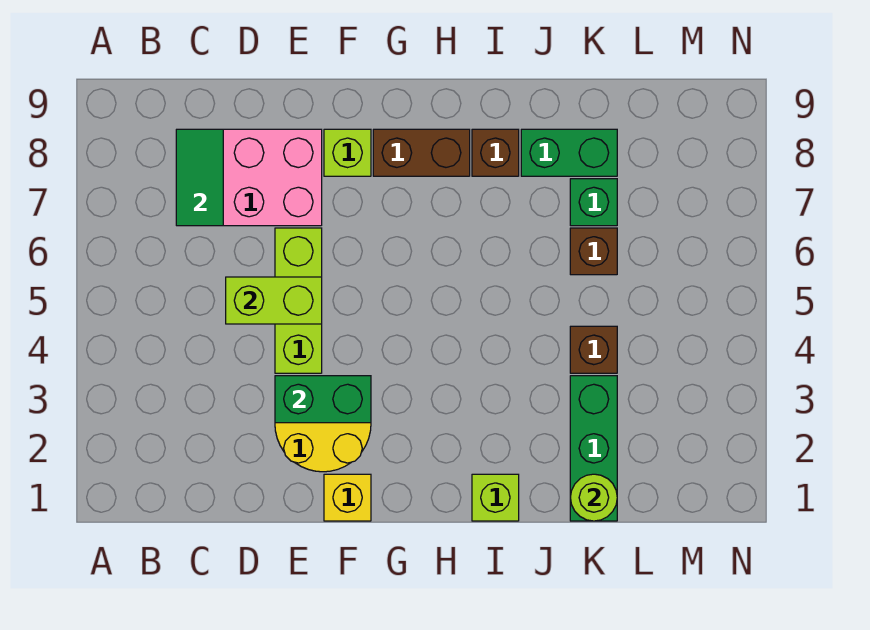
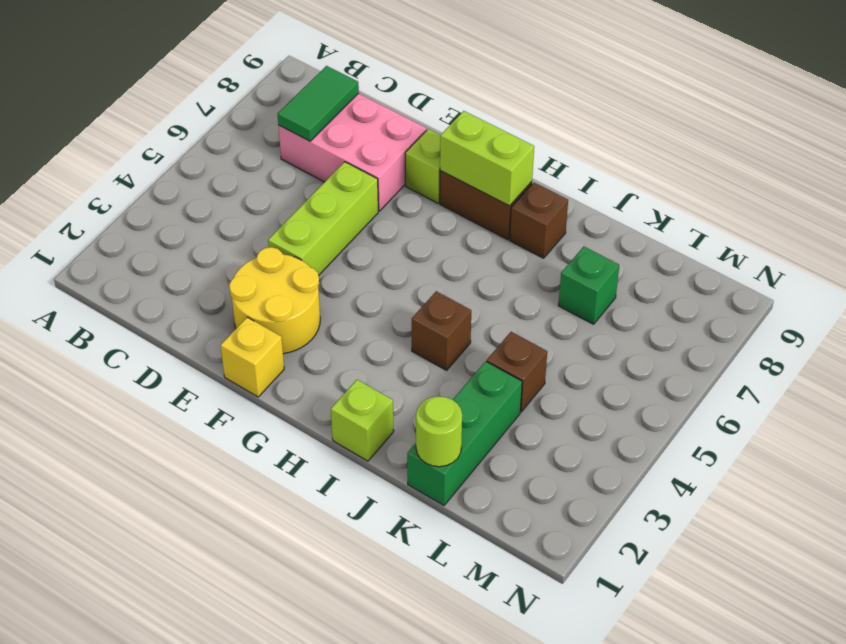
lime brick D5:E5 level 2 -> lime brick G8:H8 level 2
green brick E3:F3 level 2 -> none
green brick J8:K8 level 1 -> none
brown brick K6 level 1 -> brown brick I4 level 1

